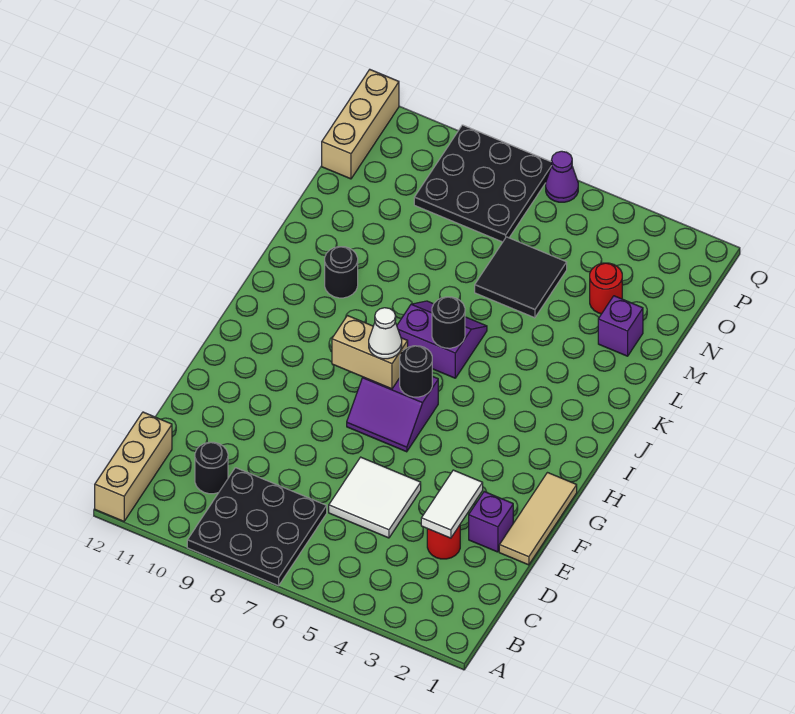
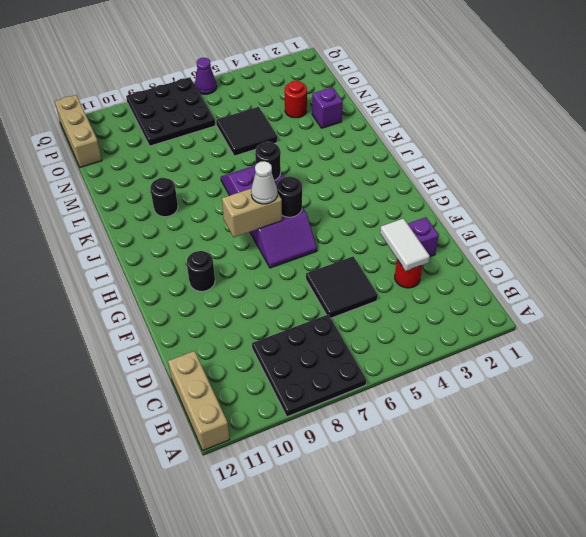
black round brick C10 level 1 -> black round brick G10 level 1
white tile D5:E6 level 1 -> black tile D5:E6 level 1
tan tile E1:G1 level 1 -> none

